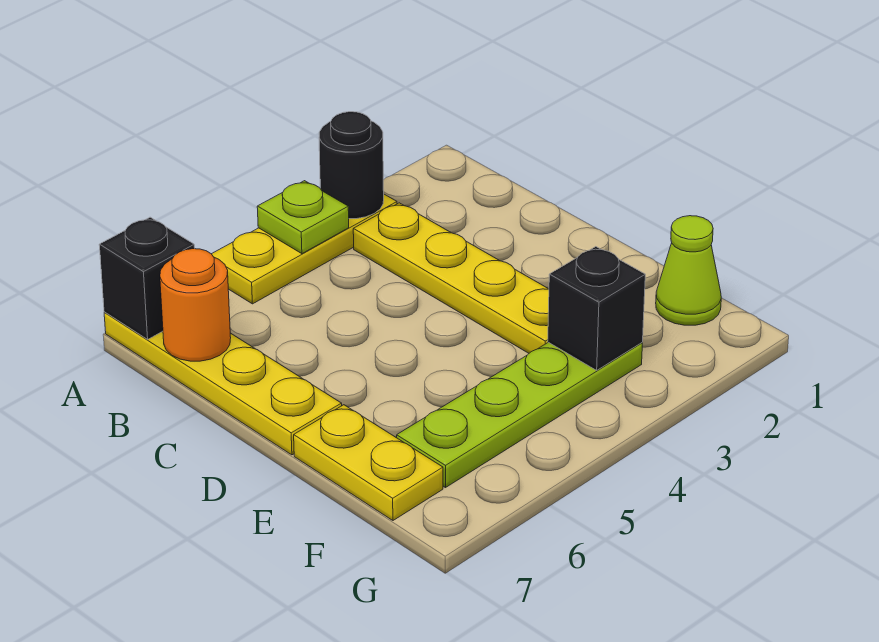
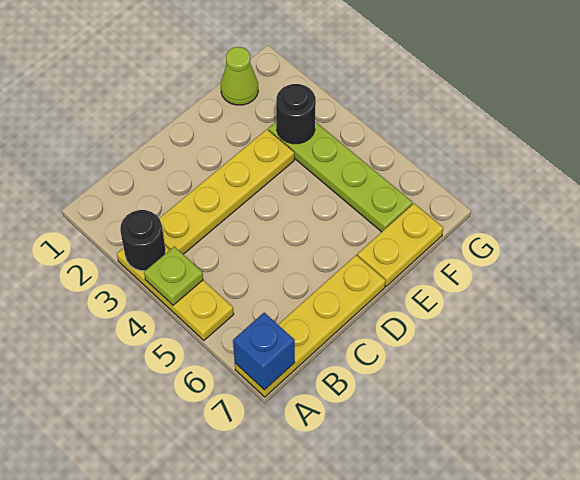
black brick A7 level 2 -> blue brick A7 level 2
orange round brick B7 level 2 -> none
black brick F3 level 2 -> black round brick F3 level 2

